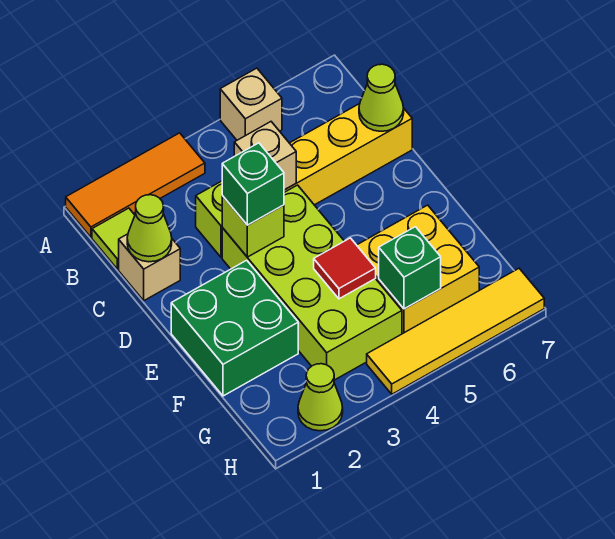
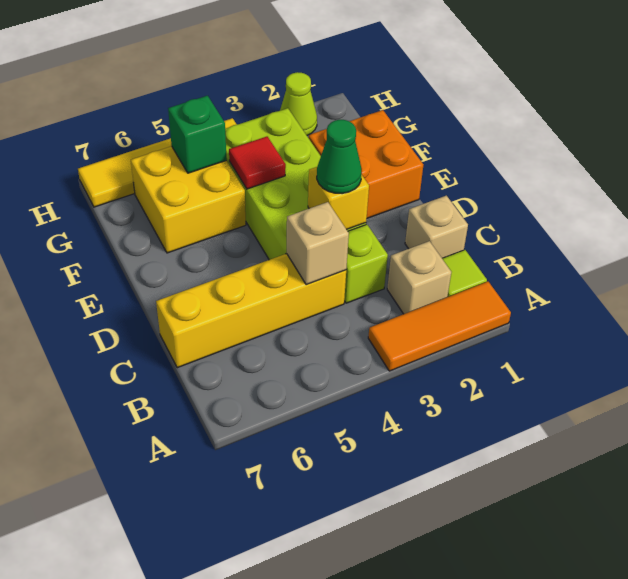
tan brick A5 level 1 -> tan brick B2 level 1
lime cone C1 level 2 -> none
lime cone C7 level 2 -> none
lime brick D3 level 2 -> yellow brick D3 level 2
green brick D3 level 3 -> green cone D3 level 3
green brick E1:F2 level 1 -> orange brick E1:F2 level 1

